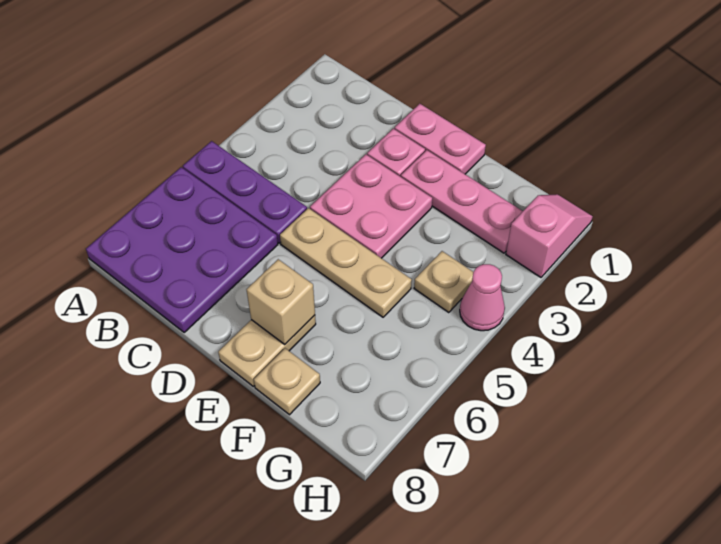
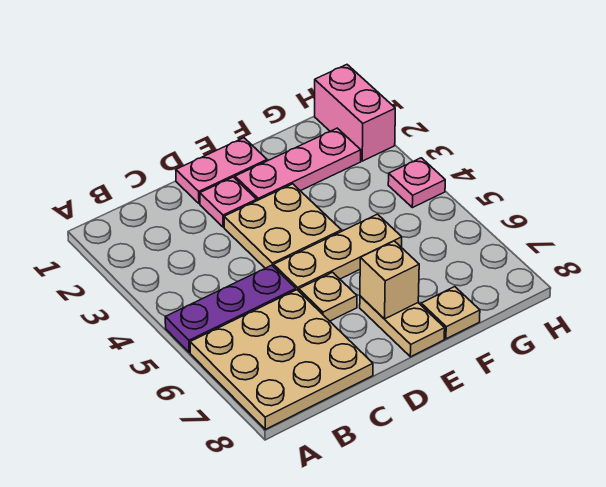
purple plate A6:C8 level 1 -> tan plate A6:C8 level 1
pink plate D3:E4 level 1 -> tan plate D3:E4 level 1
tan plate G4 level 1 -> tan plate D6 level 1
pink slope H1:H2 level 1 top 2 -> pink brick H1:H2 level 1
pink cone H4 level 1 -> pink plate H4 level 1

